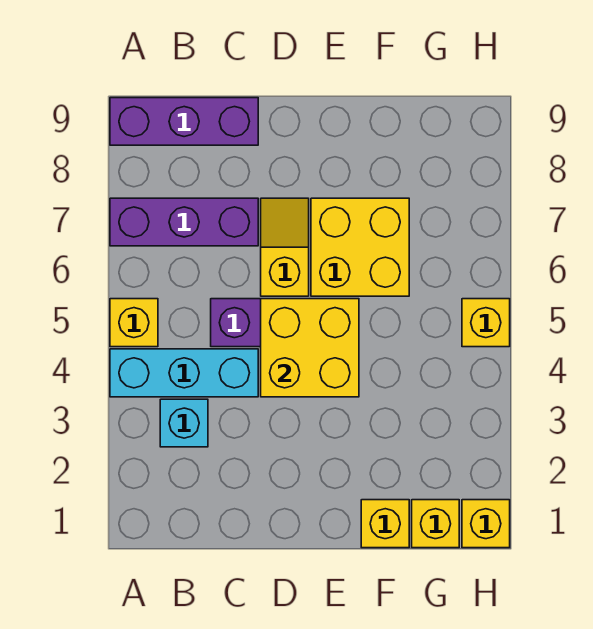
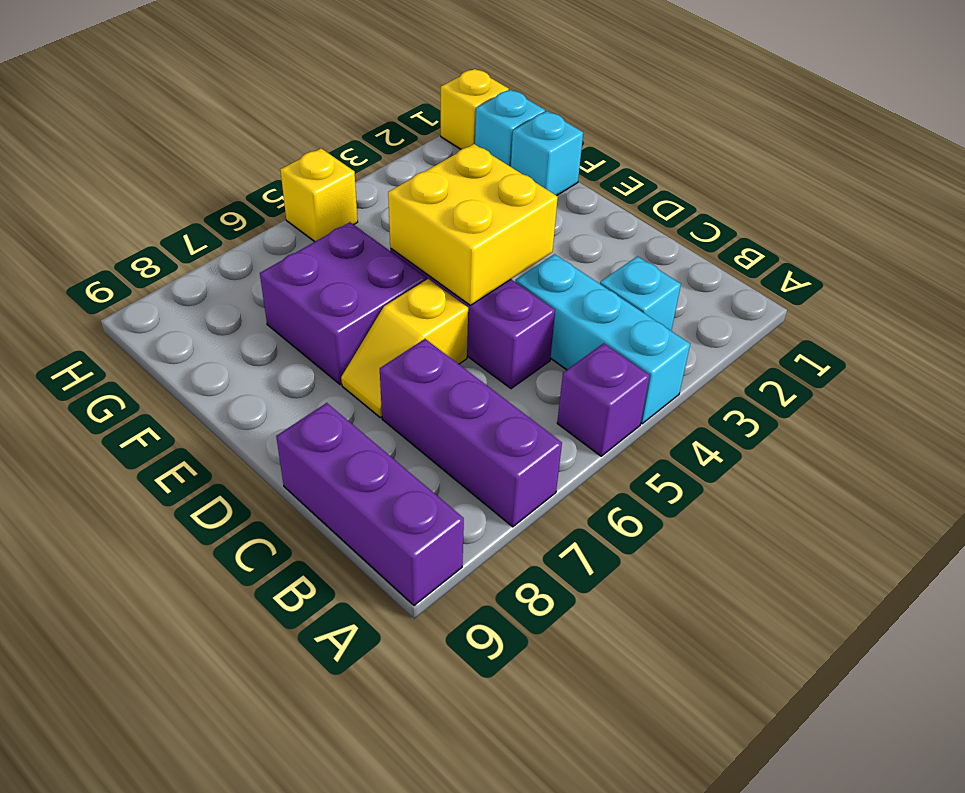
yellow brick A5 level 1 -> purple brick A5 level 1
yellow brick E6:F7 level 1 -> purple brick E6:F7 level 1
yellow brick F1 level 1 -> cyan brick F1 level 1
yellow brick G1 level 1 -> cyan brick G1 level 1

